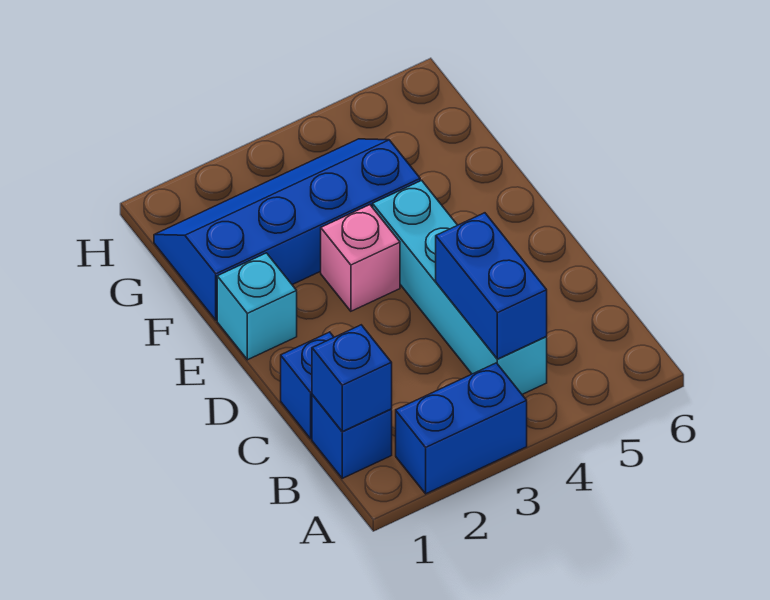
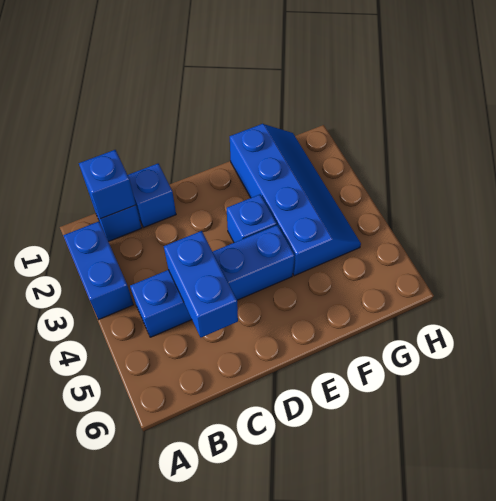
cyan brick B4:E4 level 1 -> blue brick B4:E4 level 1
blue brick B4:C4 level 2 -> blue brick C4:C5 level 2
cyan brick E1 level 1 -> none
pink brick E3 level 1 -> blue brick E3 level 1

